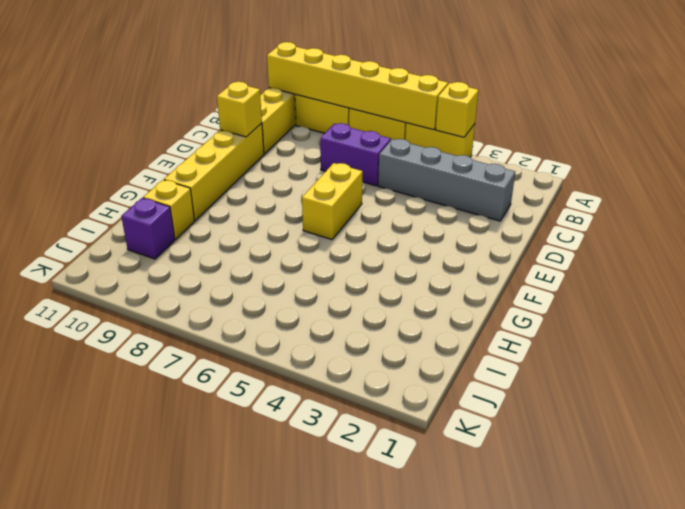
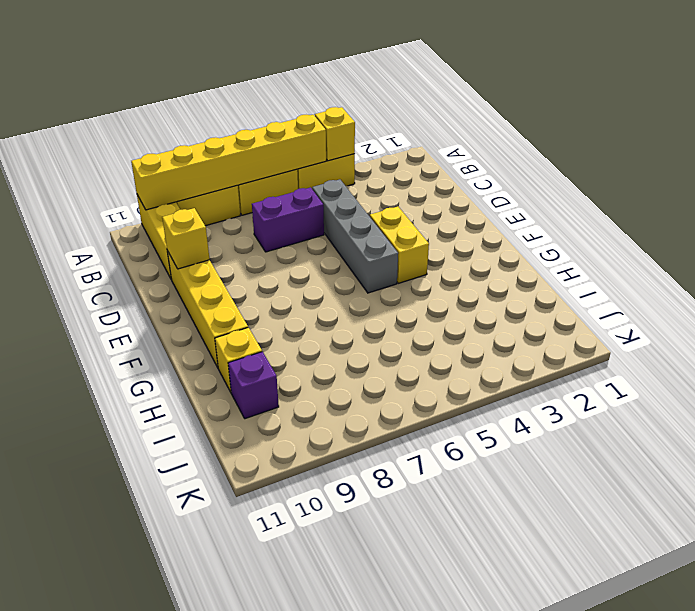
grey brick C2:C5 level 1 -> grey brick C5:F5 level 1
yellow brick E6:F6 level 1 -> yellow brick E4:F4 level 1

